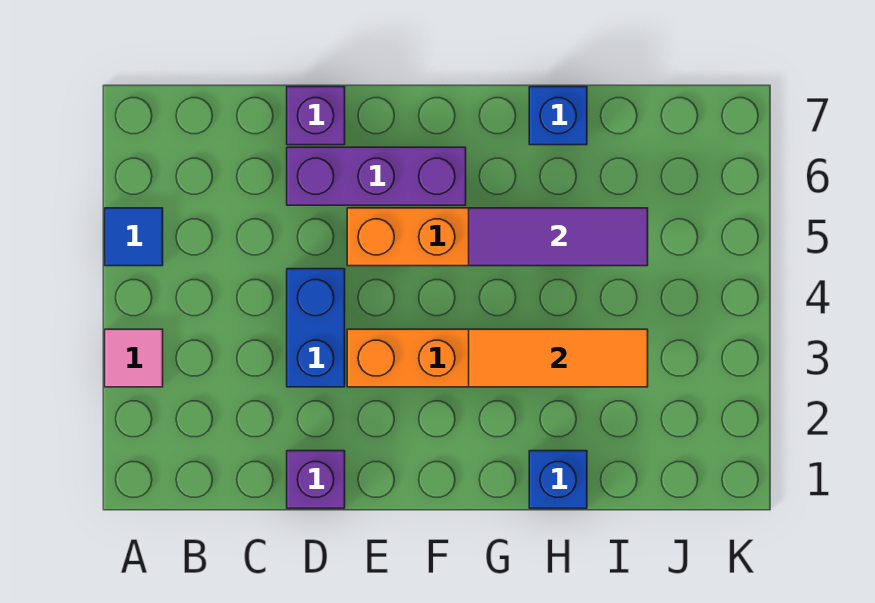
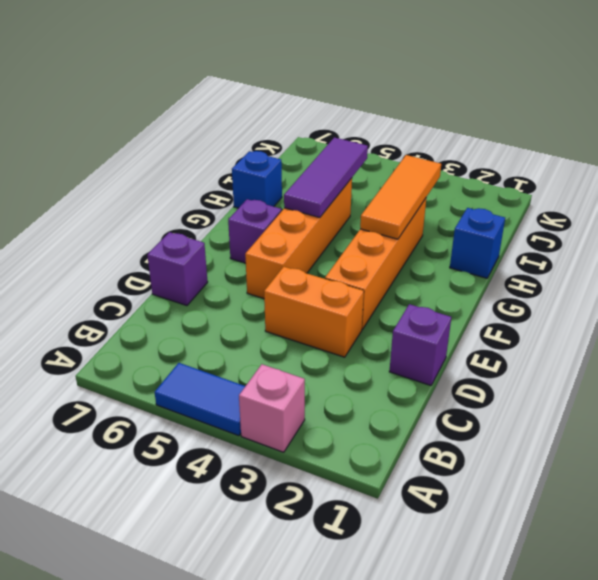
pink tile A3 level 1 -> pink brick A3 level 1
blue tile A5 level 1 -> blue tile A4:A5 level 1
blue brick D3:D4 level 1 -> orange brick D3:D4 level 1
purple brick D6:F6 level 1 -> purple brick F6 level 1

